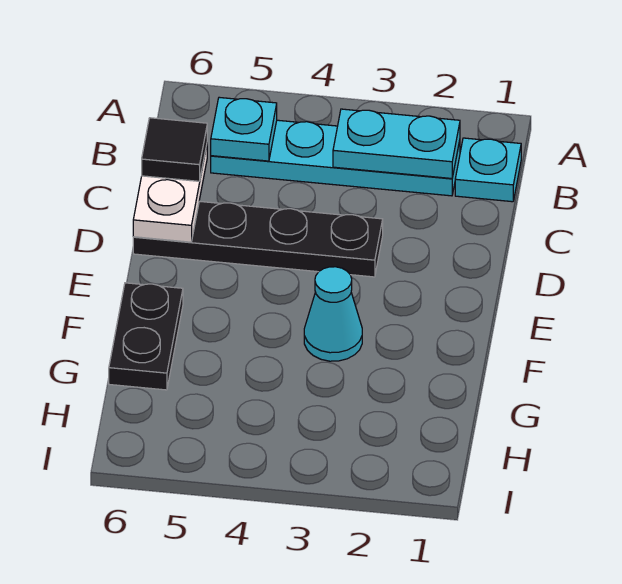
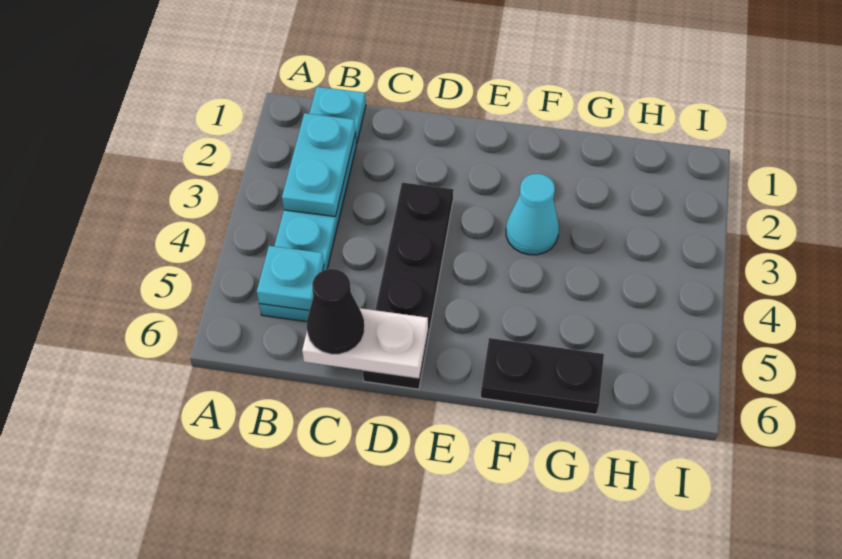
black tile C6 level 3 -> black cone C6 level 3

